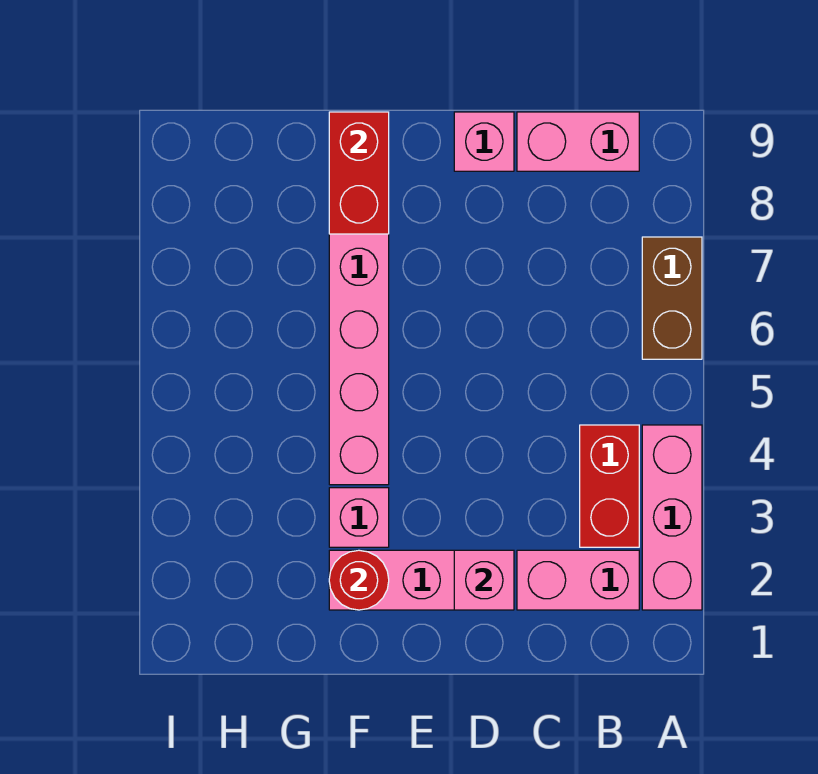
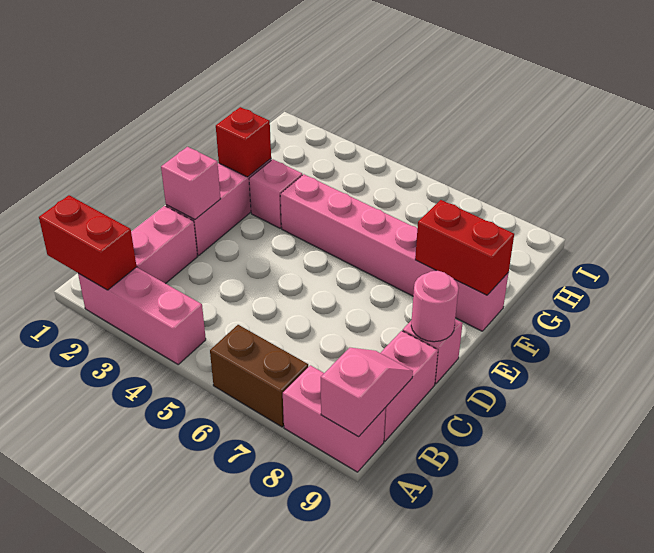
none -> pink brick A8:A9 level 1
none -> pink slope A9:B9 level 2 top A
red brick B3:B4 level 1 -> red brick A1:A2 level 2
none -> pink round brick D9 level 2
red round brick F2 level 2 -> red brick F2 level 2

